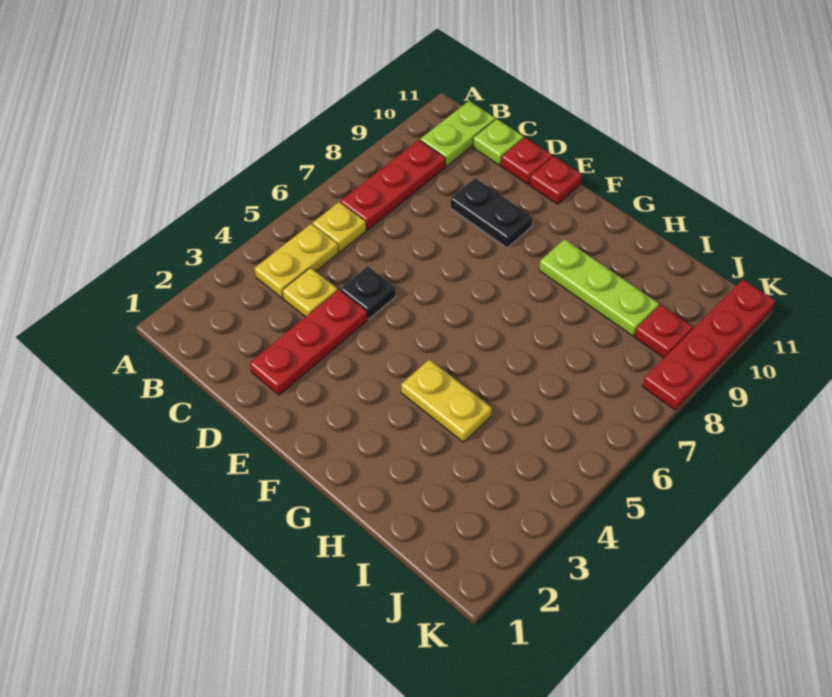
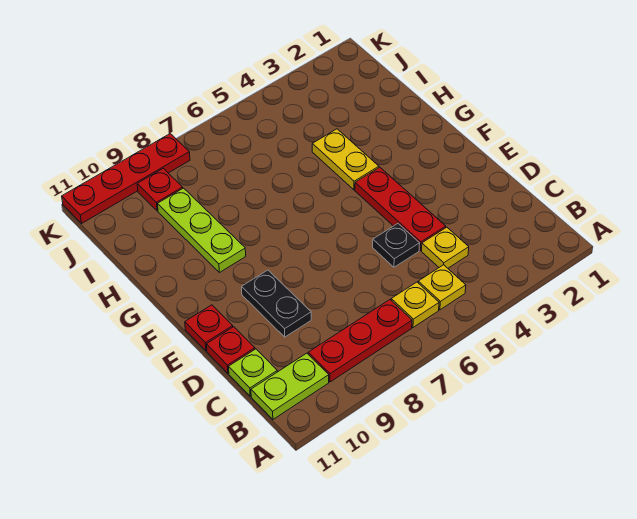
yellow plate B4:B5 level 1 -> yellow plate B5 level 1
red plate D2:D4 level 1 -> red plate D4:F4 level 1

